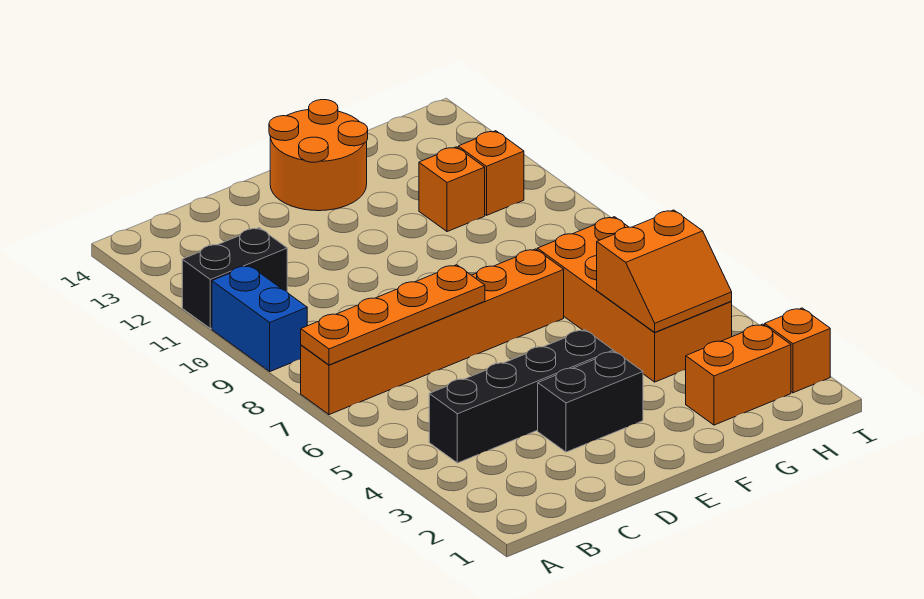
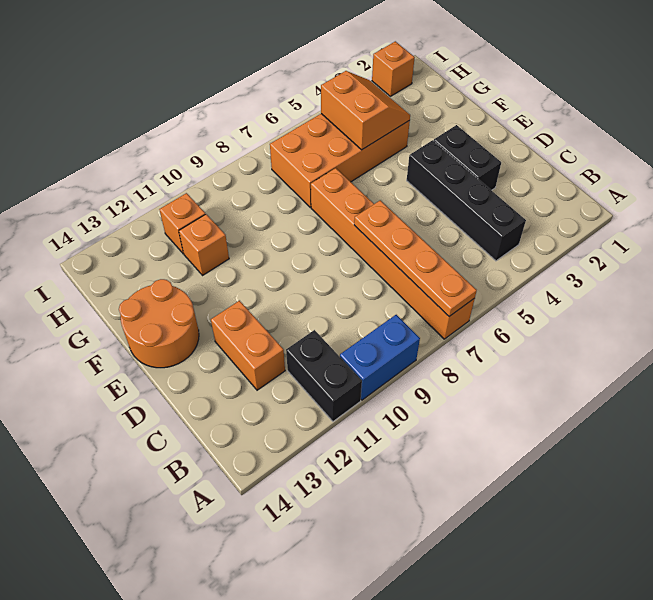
orange brick G2:H2 level 1 -> orange brick C12:D12 level 1

